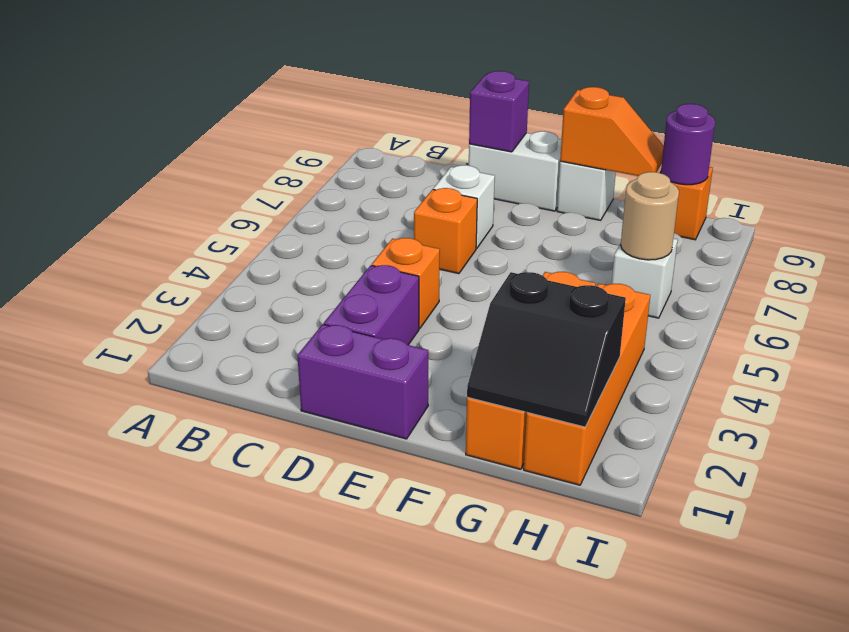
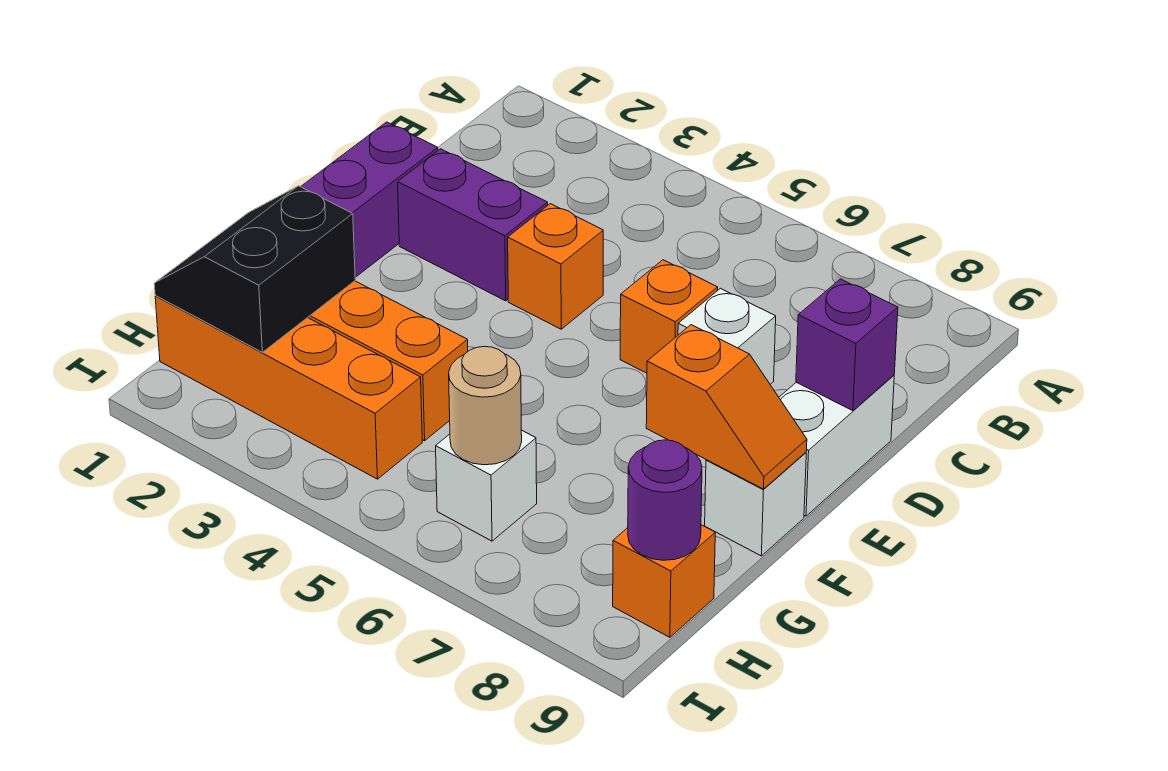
orange slope F9:G9 level 2 top F -> orange slope F8:F9 level 2 top 8

